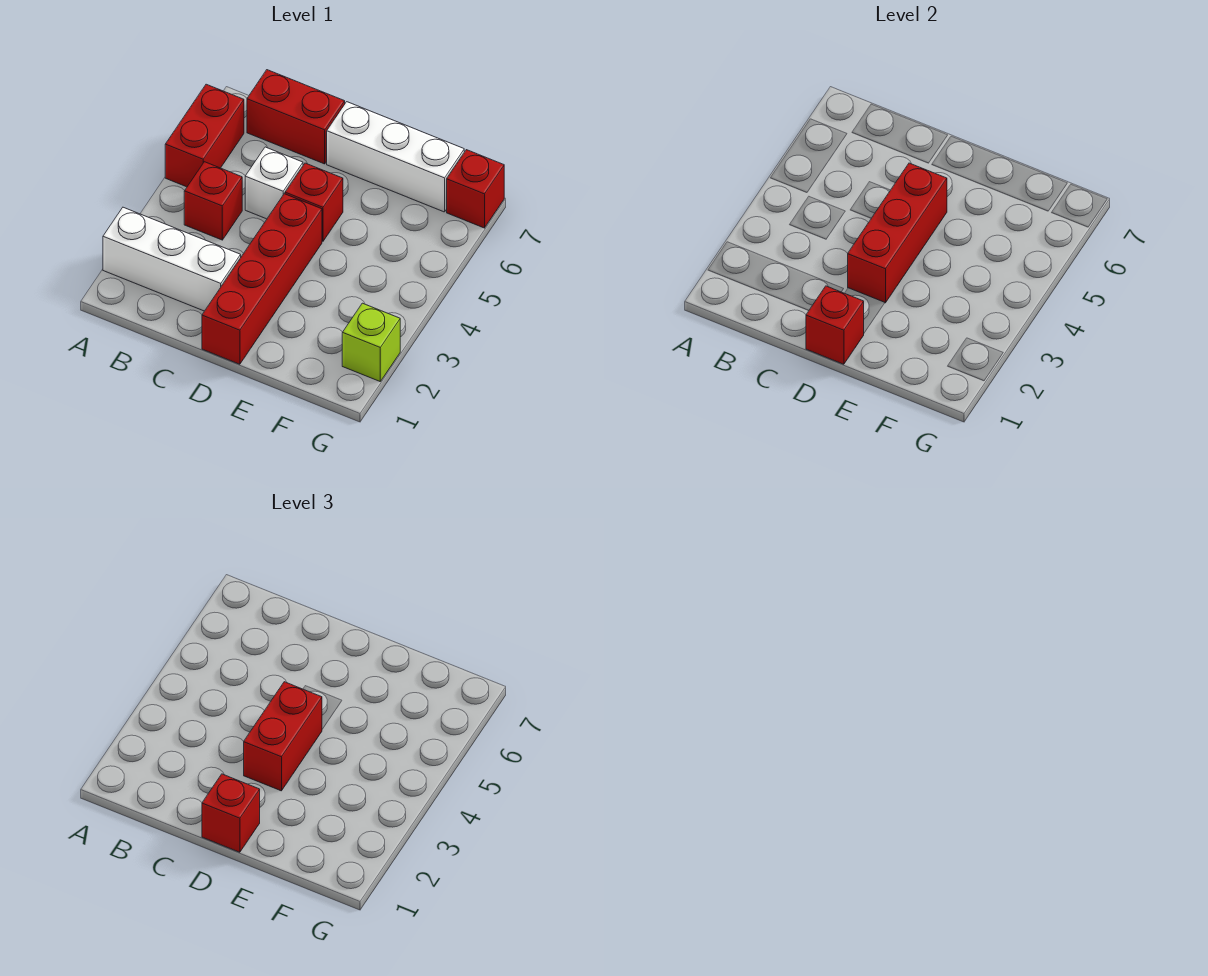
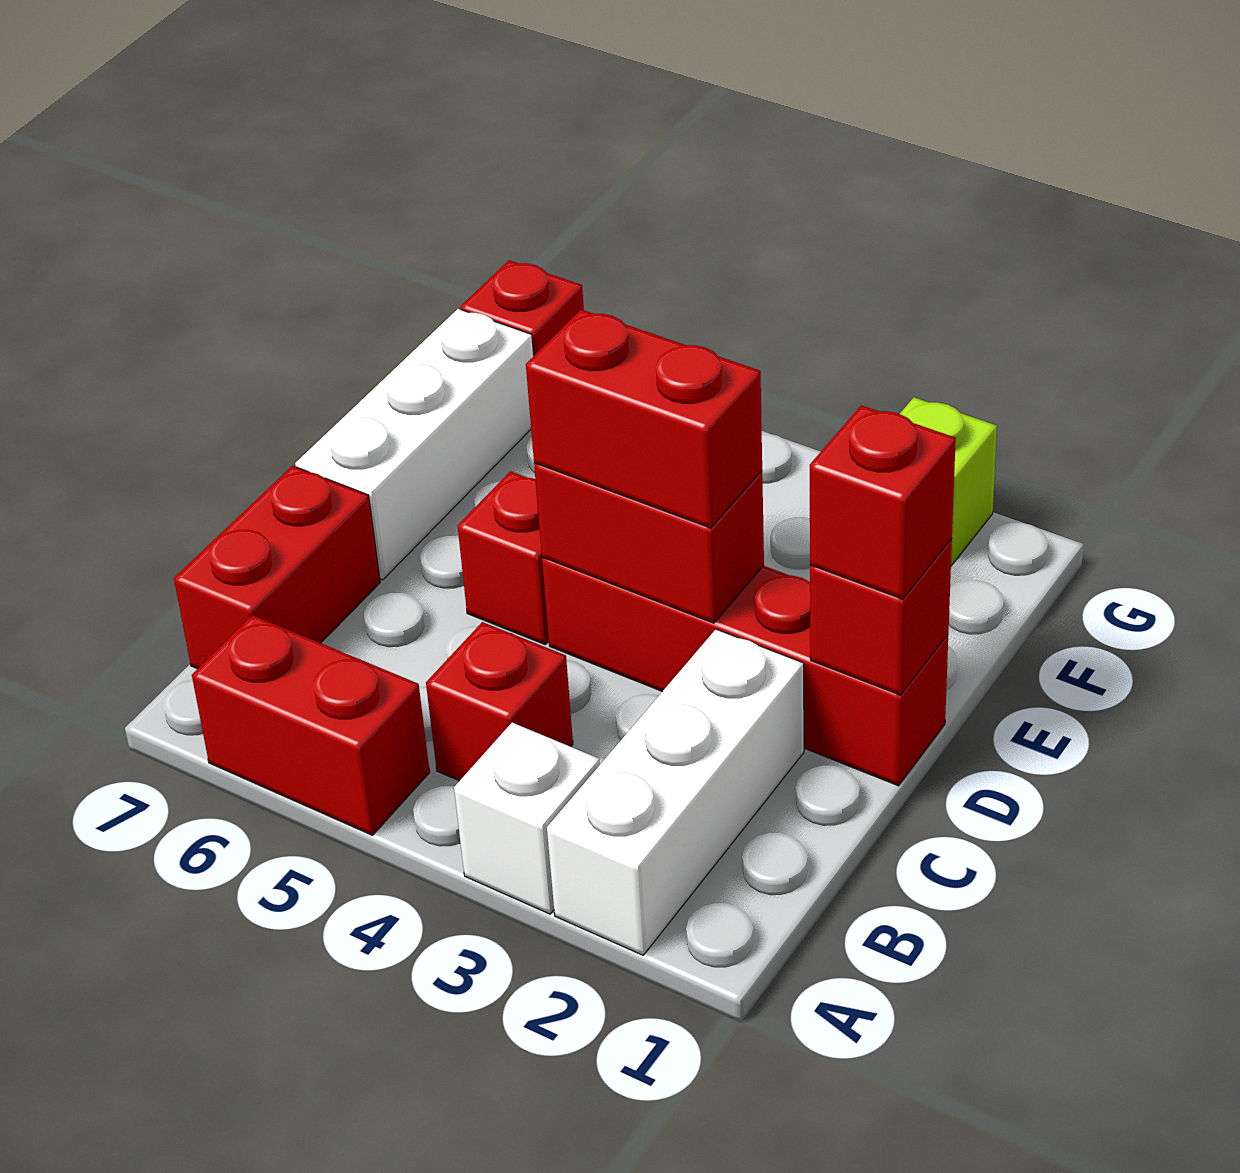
white brick C5 level 1 -> white brick A3 level 1
red brick D3:D5 level 2 -> red brick D3:D4 level 2

